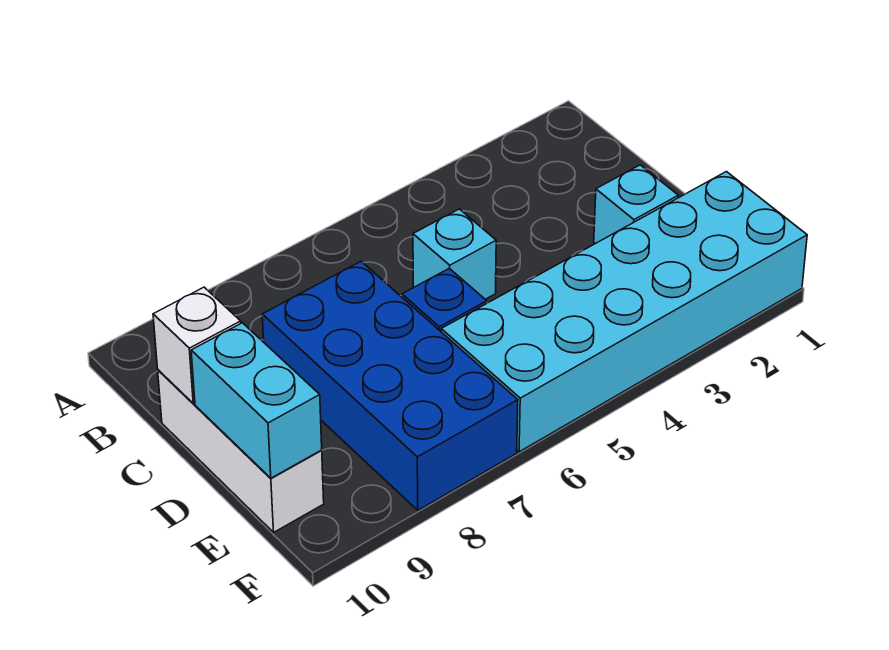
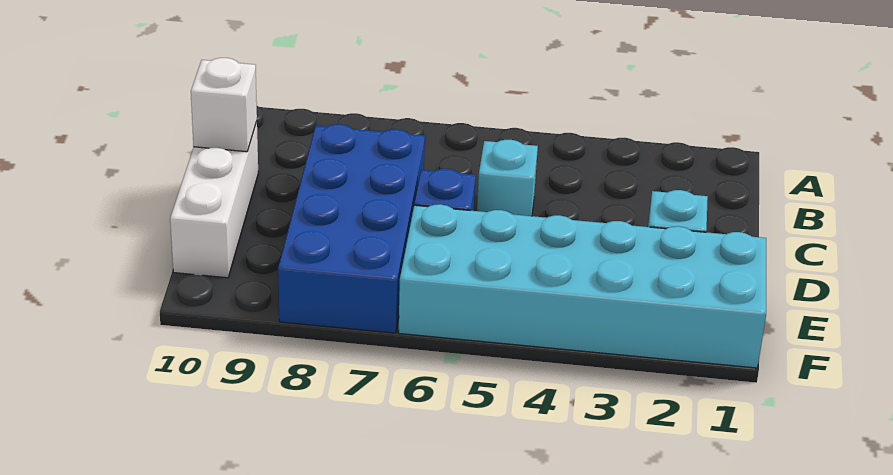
cyan brick D10:E10 level 2 -> none

